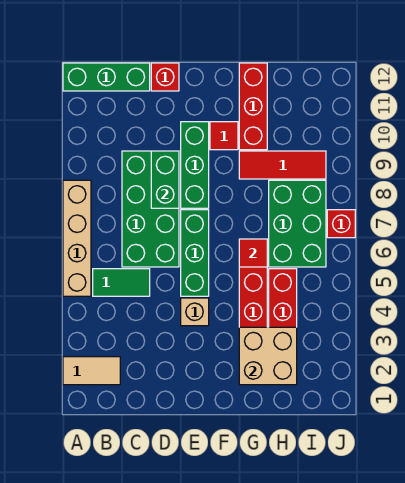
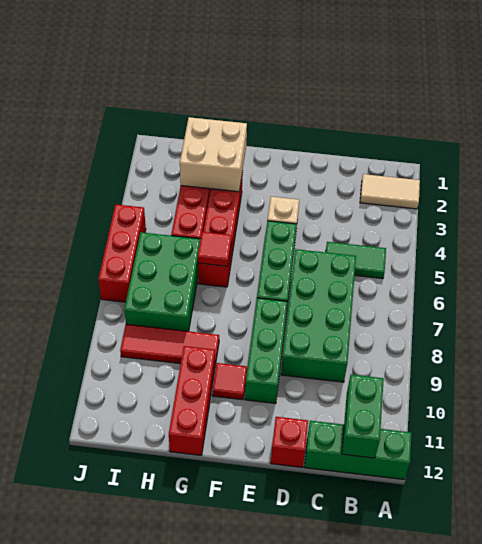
tan brick A5:A8 level 1 -> none
green brick D8:D9 level 2 -> green brick B11:B12 level 2
red brick J7 level 1 -> red brick J5:J7 level 1

